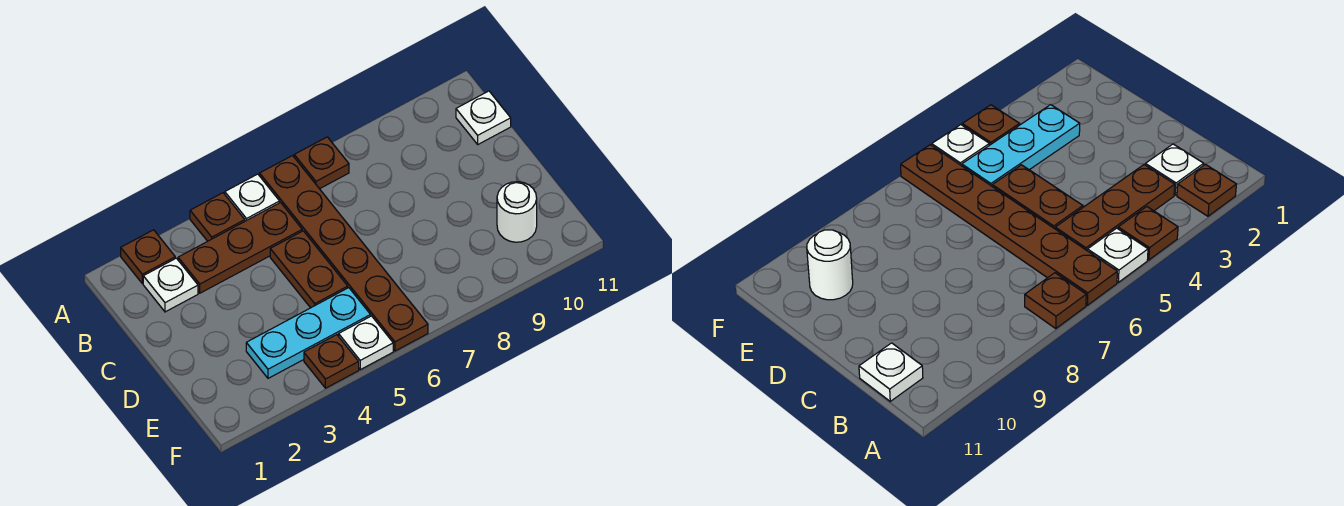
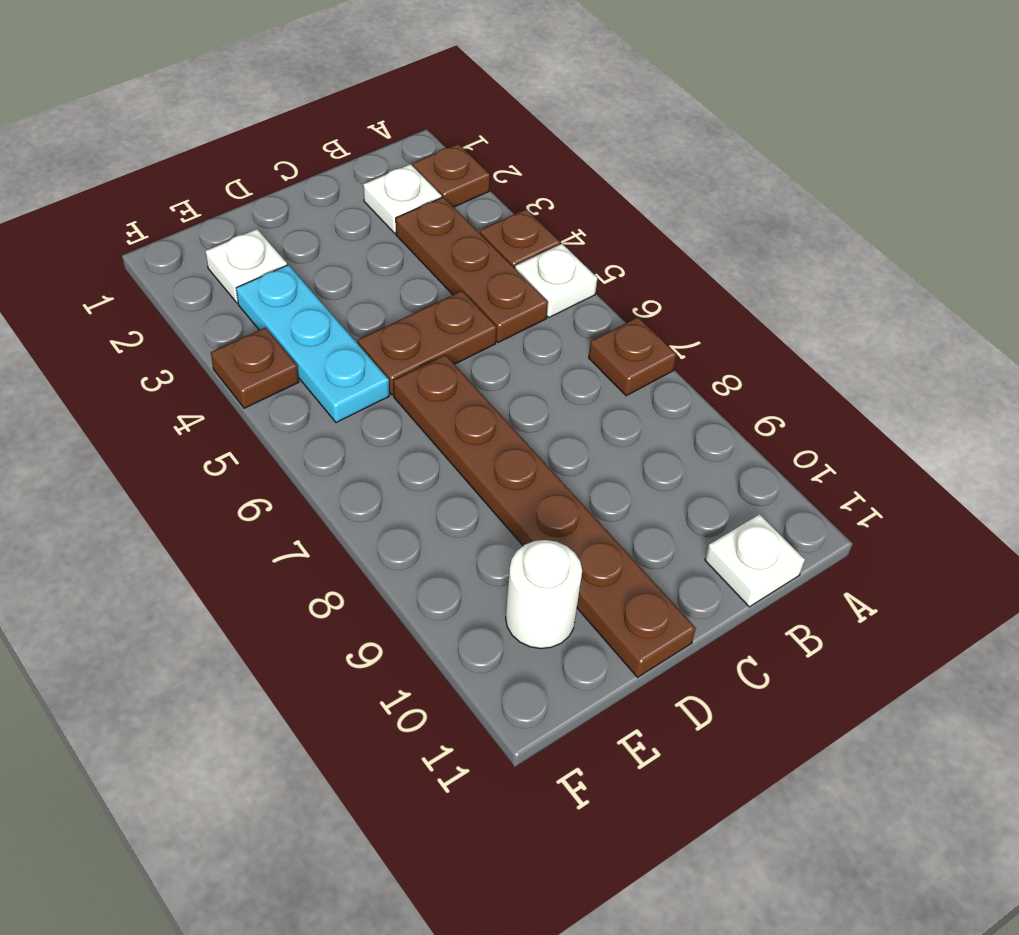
brown plate A6:F6 level 1 -> brown plate D6:D11 level 1
white plate F5 level 1 -> white plate E2 level 1

